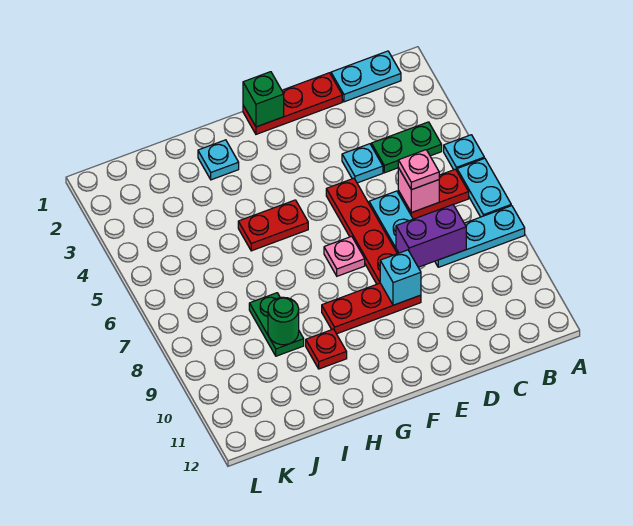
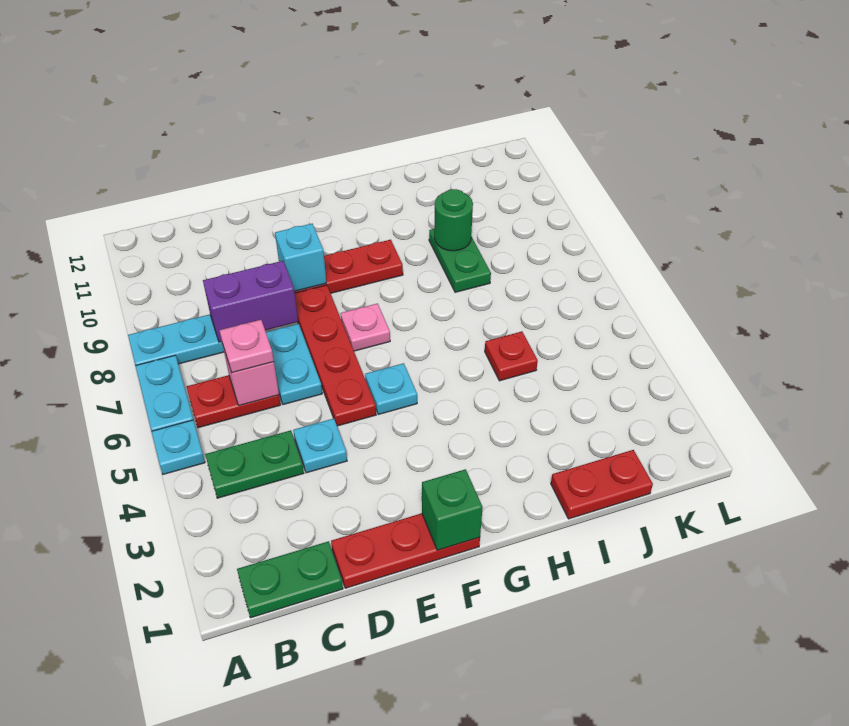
cyan plate B1:C1 level 1 -> green plate B1:C1 level 1
red plate G5:H5 level 1 -> red plate I1:J1 level 1
cyan plate H2 level 1 -> cyan plate F5 level 1
red plate H10 level 1 -> red plate I5 level 1

